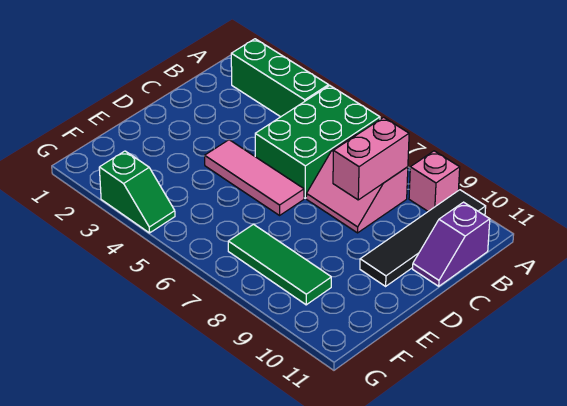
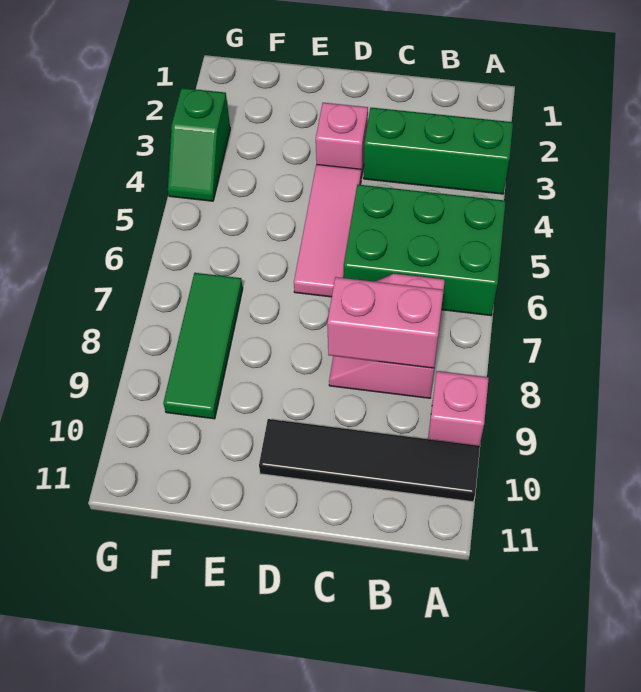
green brick A2:A4 level 1 -> green brick A3:C3 level 1
purple slope B11:C11 level 1 top B -> none
none -> pink brick D3 level 1

